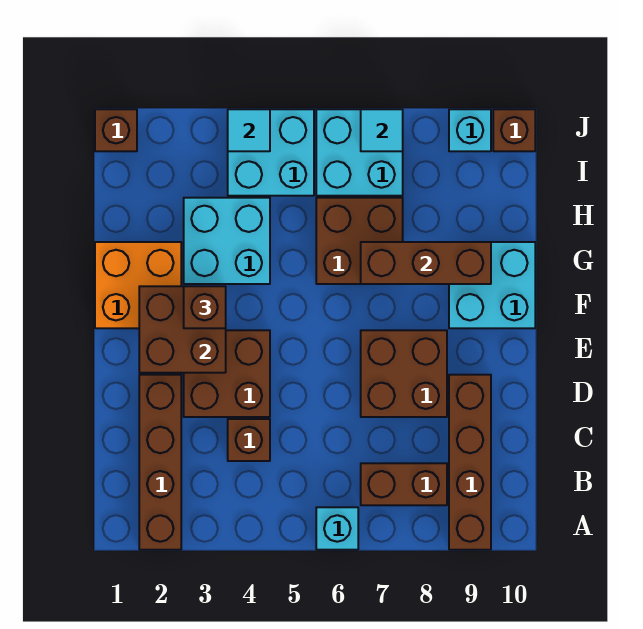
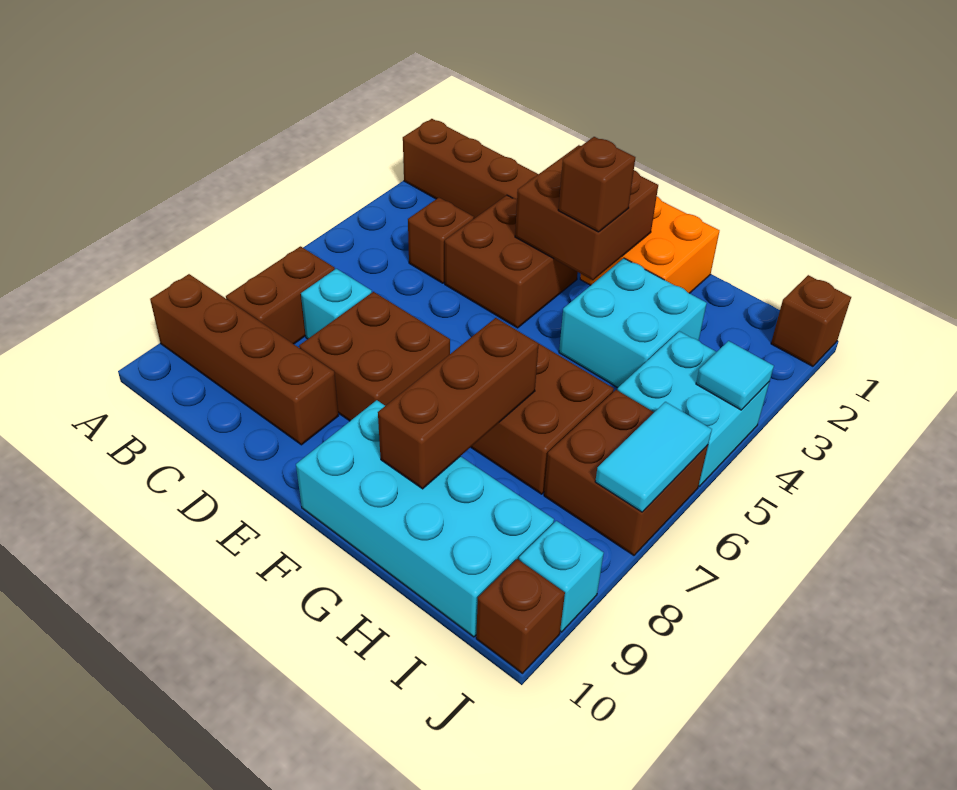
cyan brick A6 level 1 -> cyan brick C7 level 1
cyan brick F9:G10 level 1 -> cyan brick F9:I10 level 1
cyan brick I6:J7 level 1 -> brown brick I6:J7 level 1
cyan tile J7 level 2 -> cyan tile J6:J7 level 2

